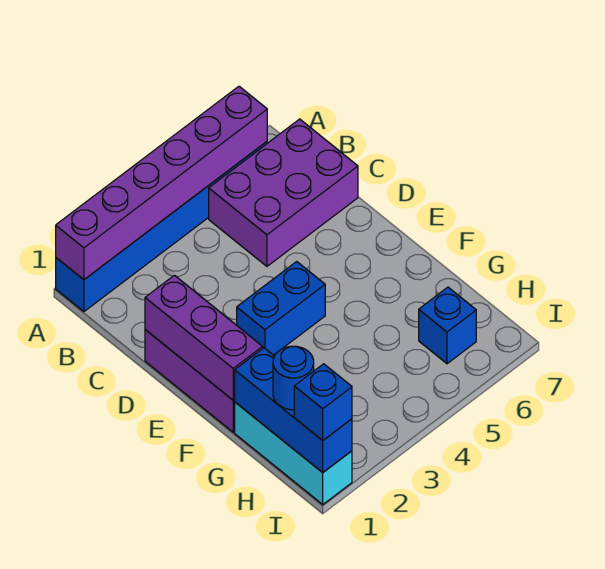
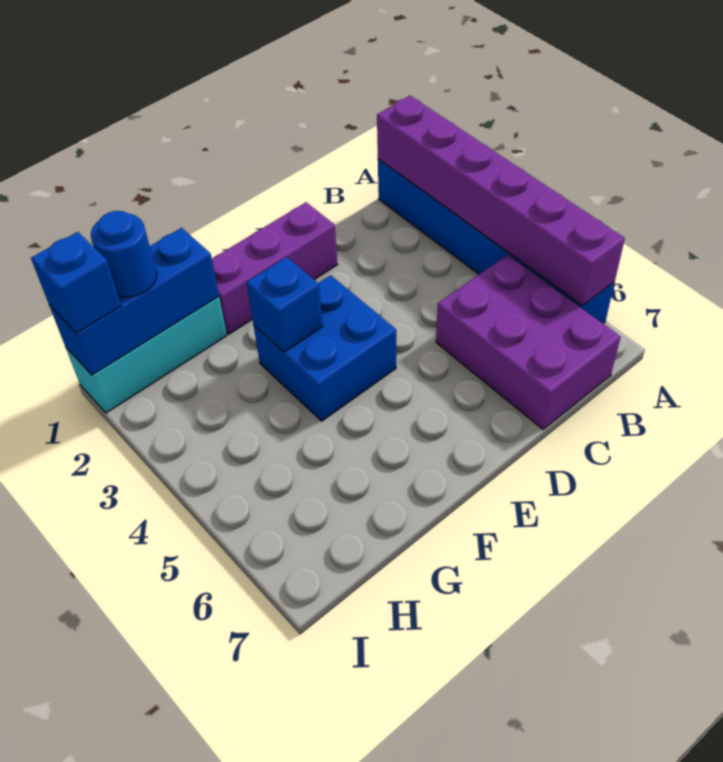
purple brick D1:F1 level 2 -> none
blue brick E3:E4 level 1 -> blue brick E3:F4 level 1
blue brick H6 level 1 -> blue brick F3 level 2

